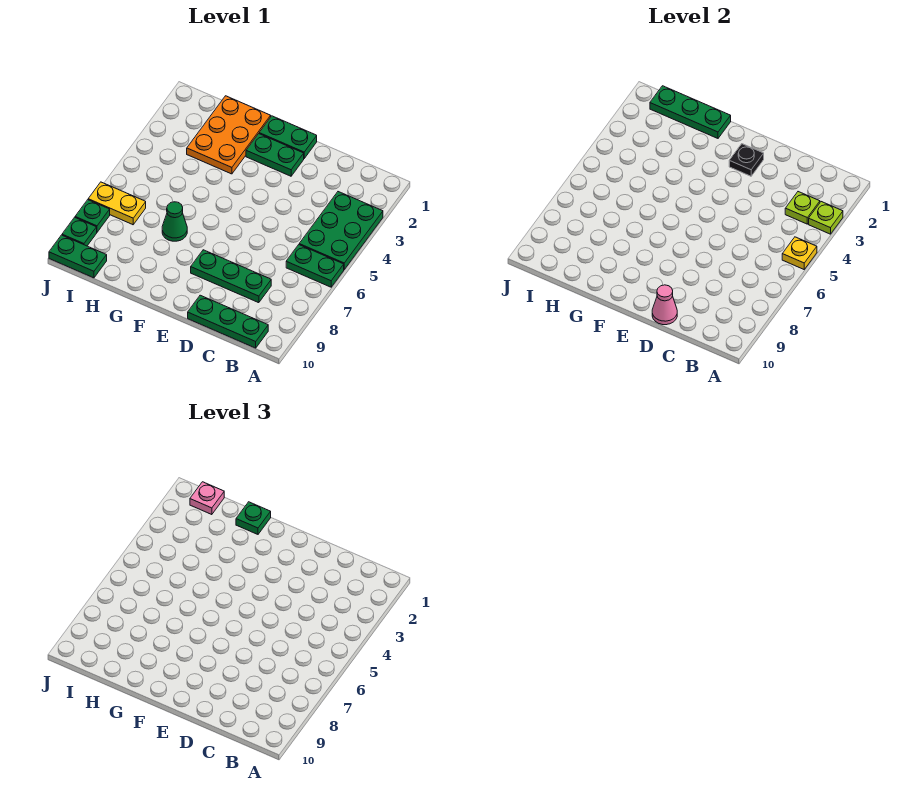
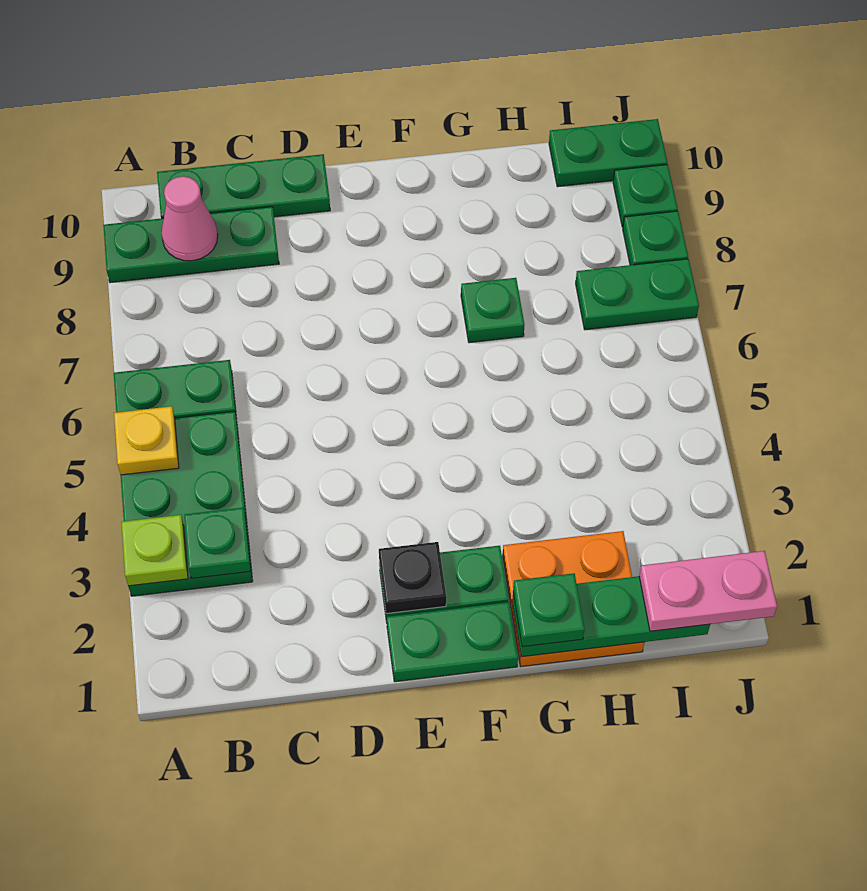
lime plate B3 level 2 -> green plate B3 level 2
green plate C8:E8 level 1 -> green plate A9:C9 level 1
pink cone D10 level 2 -> pink cone B9 level 2
orange plate G1:H3 level 1 -> orange plate G1:H2 level 1
green cone G7 level 1 -> green plate G7 level 1
pink plate I1 level 3 -> pink plate I1:J1 level 3
yellow plate I7:J7 level 1 -> green plate I7:J7 level 1

